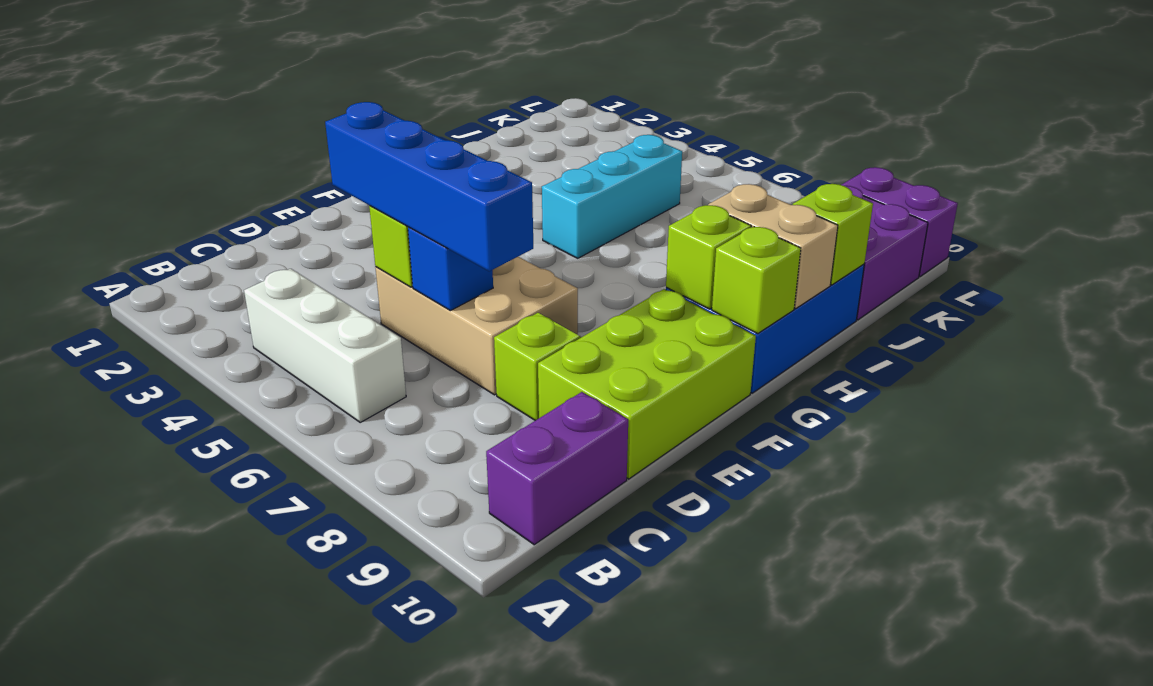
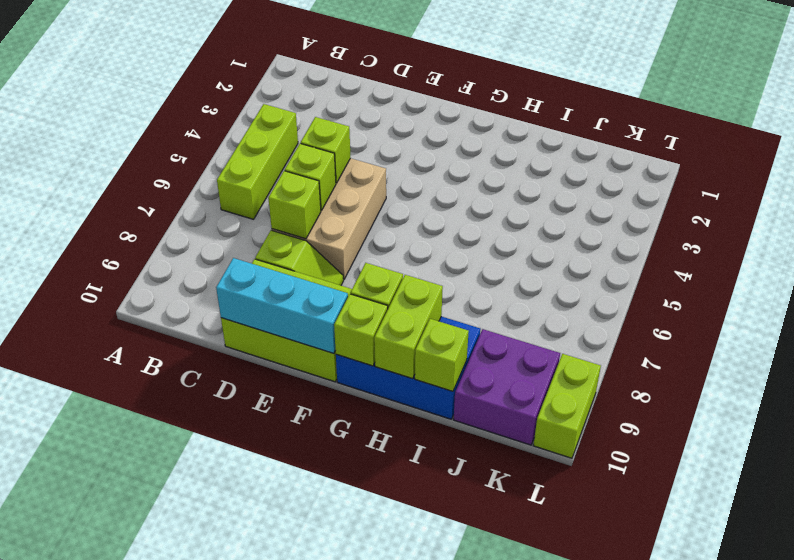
white brick B4:B6 level 1 -> lime brick B4:B6 level 1
purple brick B10:C10 level 1 -> none
blue brick D4:D7 level 3 -> none
blue brick D6 level 2 -> lime brick D6 level 2
none -> lime brick D7 level 2
cyan brick H5:J5 level 1 -> cyan brick D10:F10 level 2
tan brick H9:H10 level 2 -> lime brick H9:H10 level 2
purple brick L9:L10 level 1 -> lime brick L9:L10 level 1

